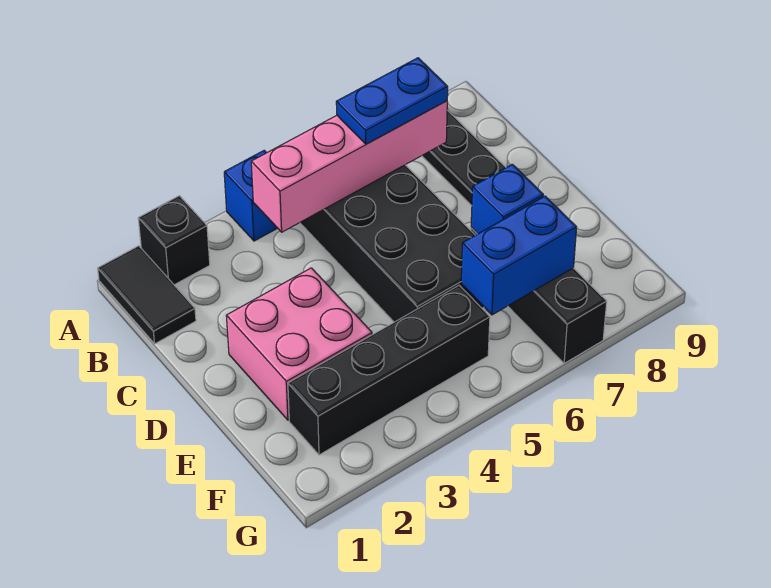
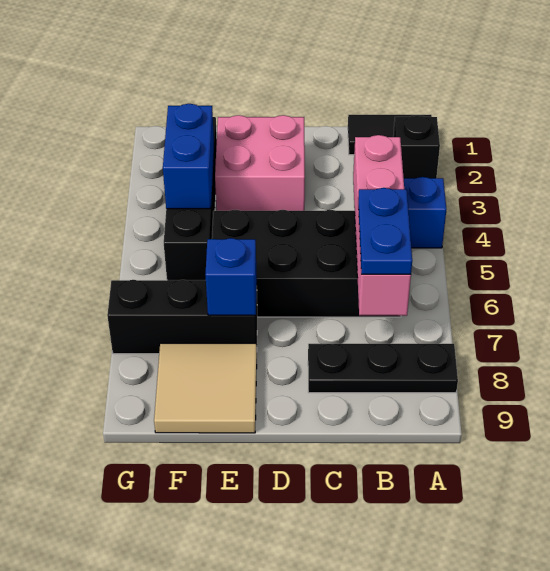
none -> tan tile E8:F9 level 1
blue brick F6:F7 level 2 -> blue brick F3:F4 level 2

